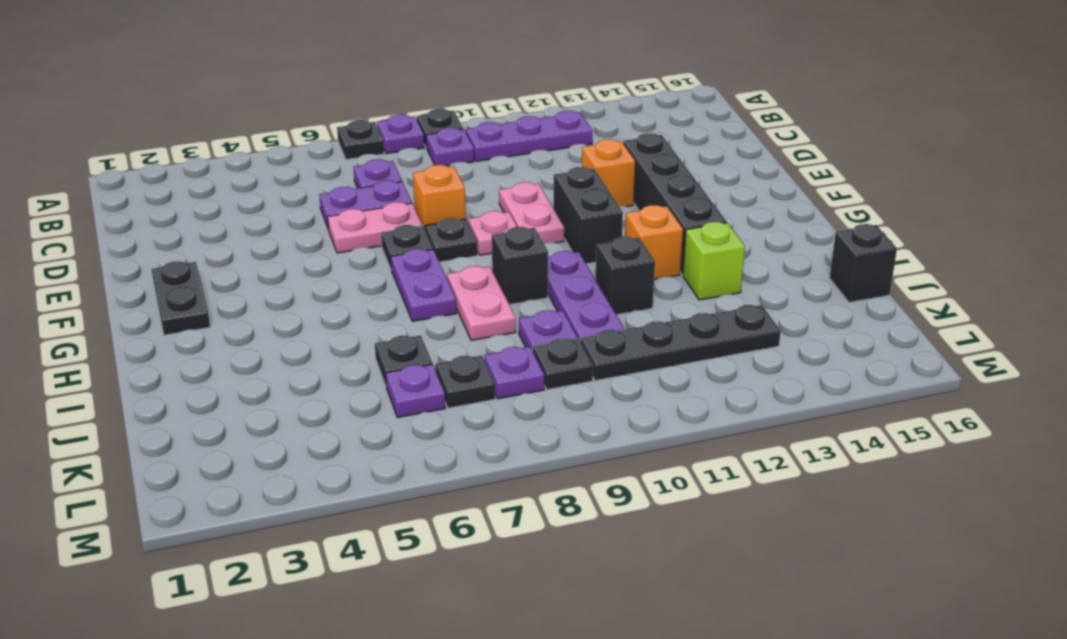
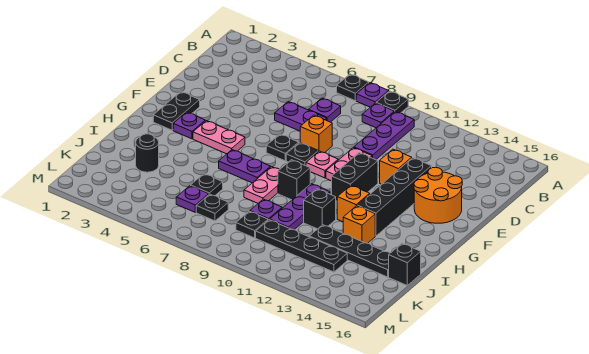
purple plate B10:B12 level 1 -> purple plate B10:D10 level 1
pink plate E6:E7 level 1 -> pink plate G4:G5 level 1
none -> orange round brick E14:F15 level 1
purple plate G7:H7 level 1 -> purple plate H6:H7 level 1
lime brick I13 level 1 -> orange brick I13 level 1
none -> black round brick J3 level 1
none -> black plate J12:J15 level 1
purple plate K8 level 1 -> purple plate G3 level 1

